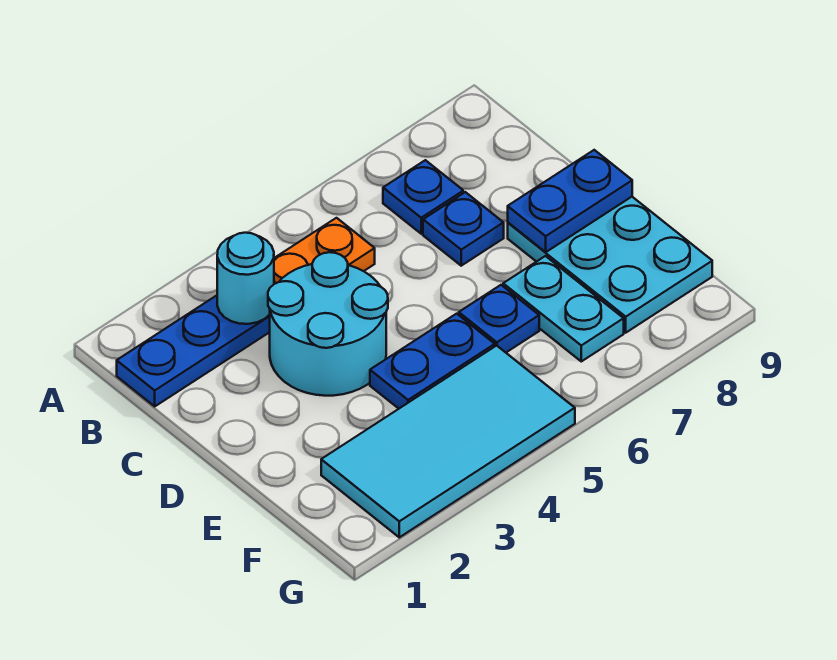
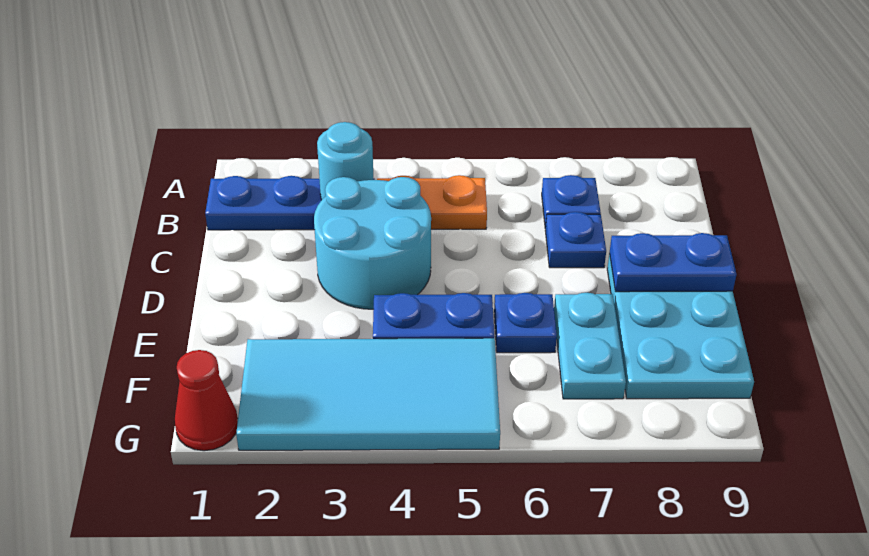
none -> red cone G1 level 1

